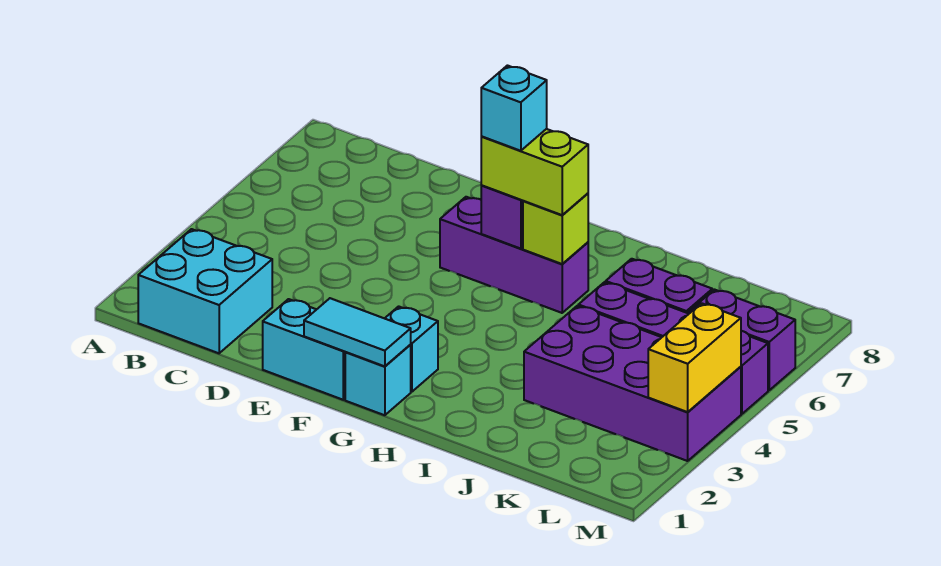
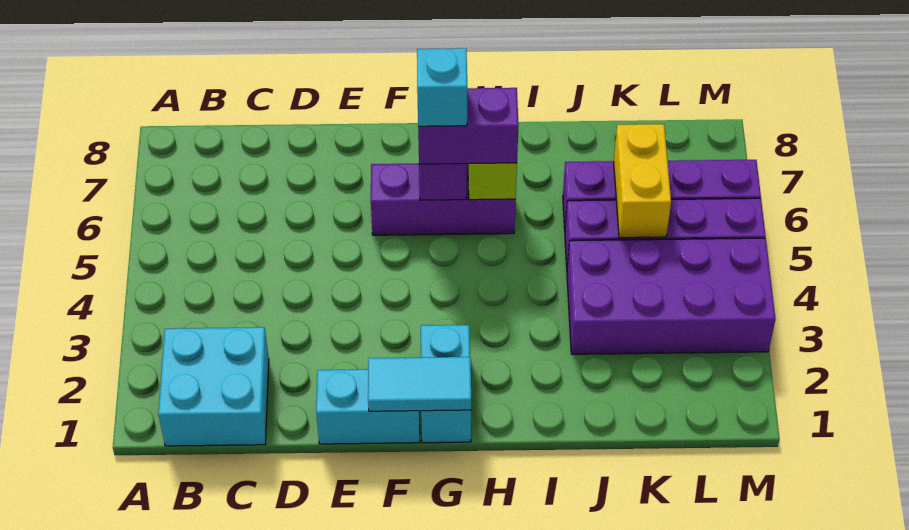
lime brick G6:H6 level 3 -> purple brick G6:H6 level 3
yellow brick M3:M4 level 2 -> yellow brick K5:K6 level 2

